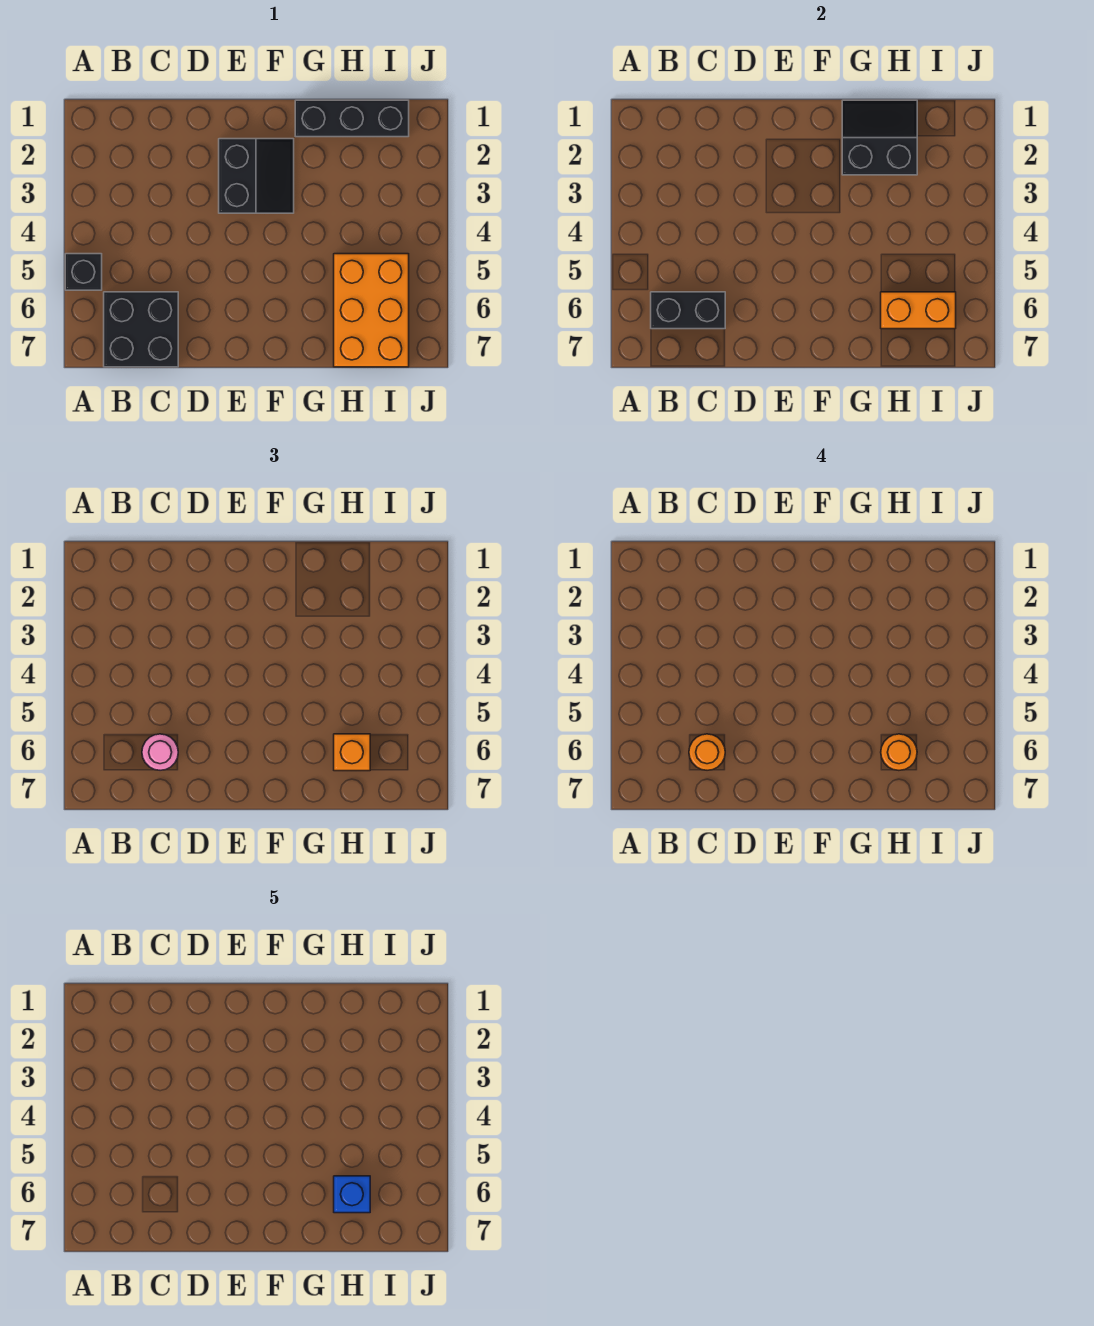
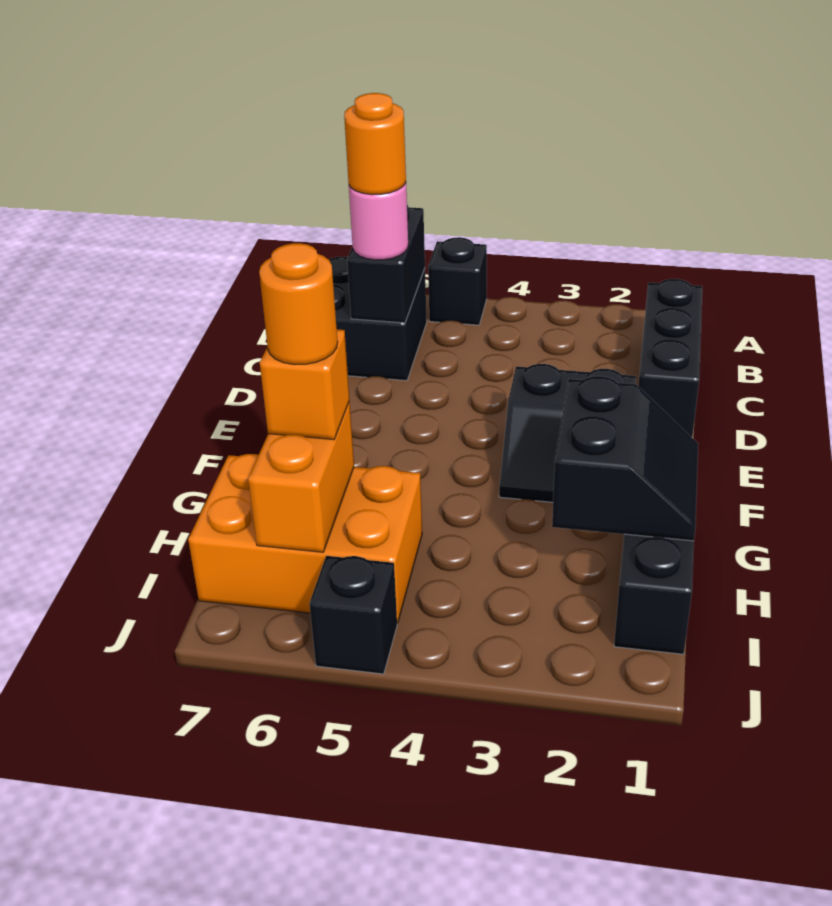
none -> black brick B1:D1 level 1
blue brick H6 level 5 -> none
none -> black brick J5 level 1

